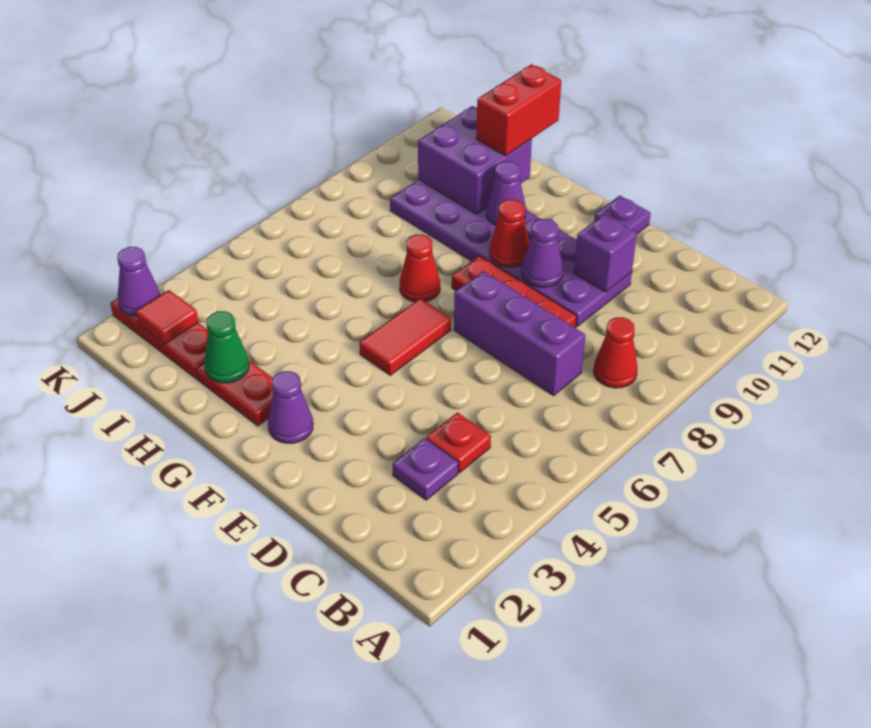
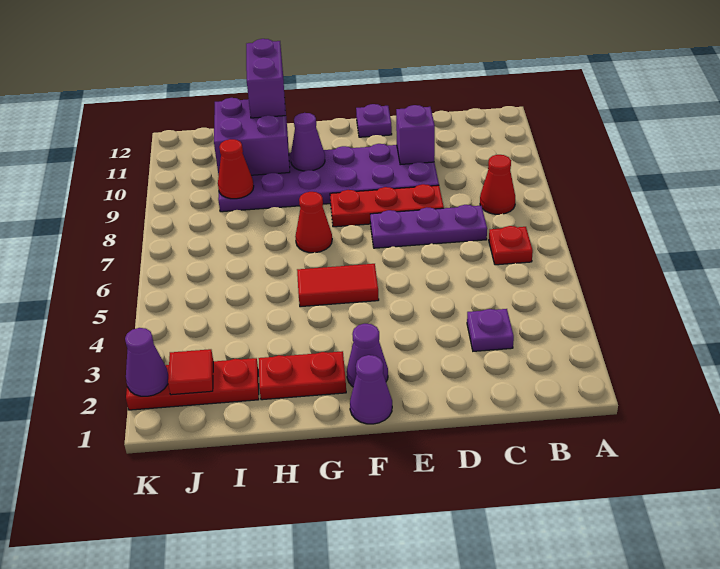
red plate C4 level 1 -> red plate B6 level 1
purple brick C7:E7 level 1 -> purple plate C7:E7 level 1
purple cone E9 level 2 -> purple cone F1 level 1
red tile F5:F6 level 1 -> red tile F5:G5 level 1
red cone F9 level 2 -> red cone I9 level 2
green cone H2 level 2 -> none
red brick H11:H12 level 3 -> purple brick H11:H12 level 3

